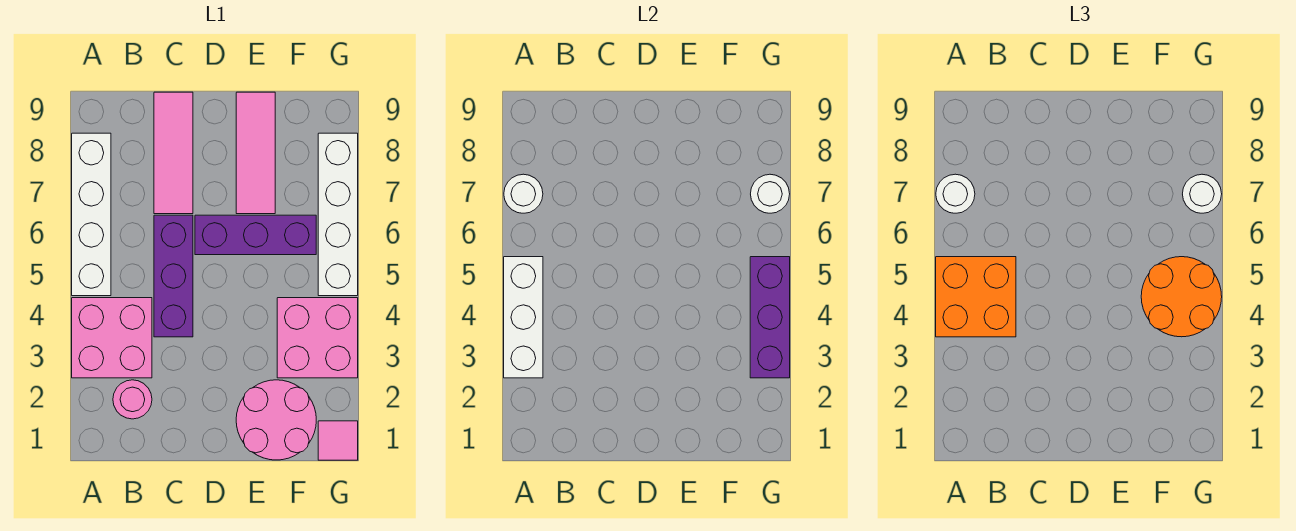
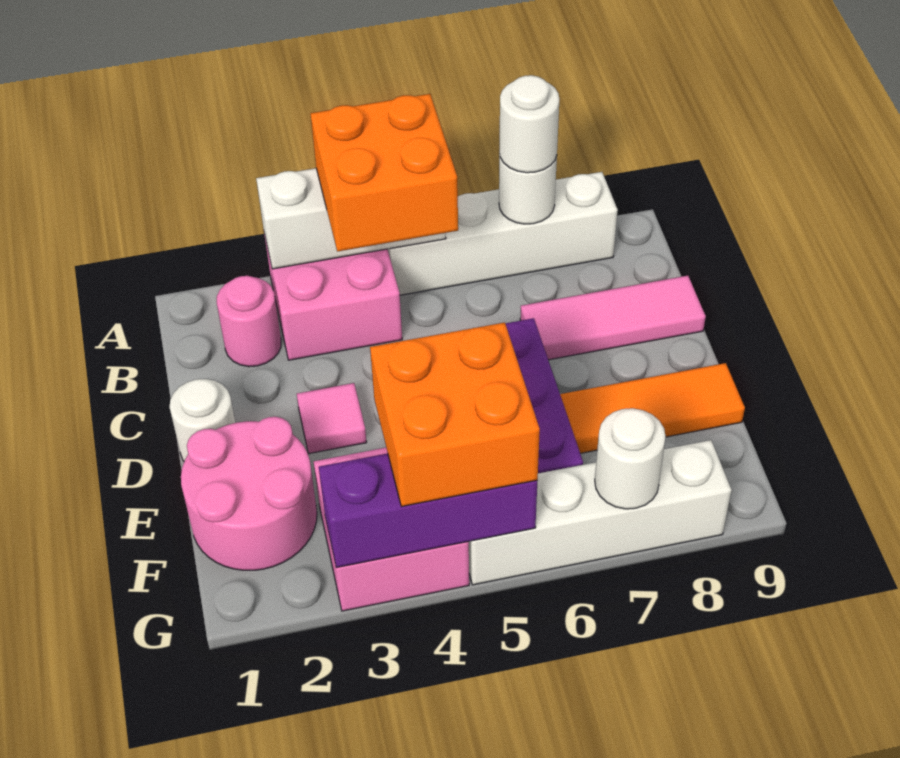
purple brick C4:C6 level 1 -> none
pink tile E7:E9 level 1 -> orange tile E7:E9 level 1
orange round brick F4:G5 level 3 -> orange brick F4:G5 level 3
pink tile G1 level 1 -> pink tile D3 level 1
white round brick G7 level 3 -> white round brick D1 level 1

